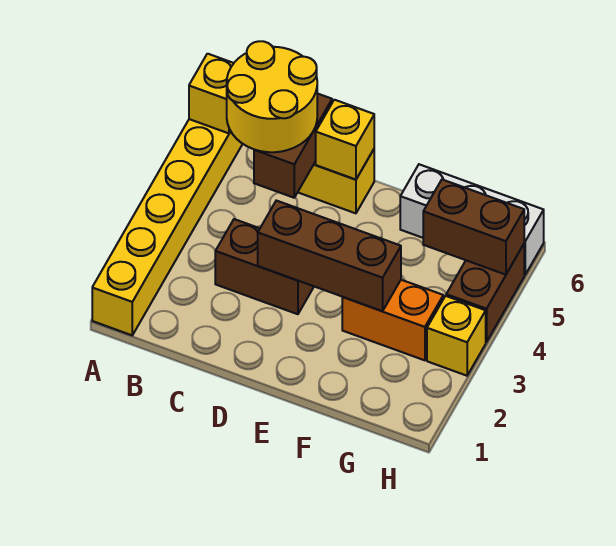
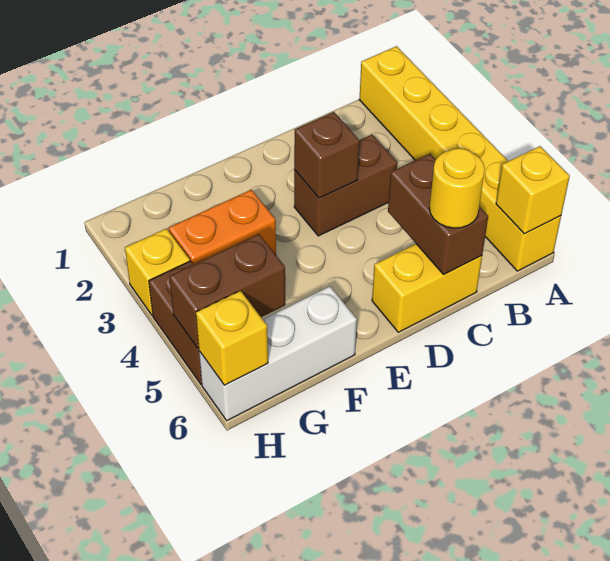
yellow round brick B5:C6 level 3 -> yellow round brick C6 level 3
brown brick D3:F3 level 2 -> brown brick D3 level 2
yellow brick D6 level 2 -> yellow brick H6 level 2

